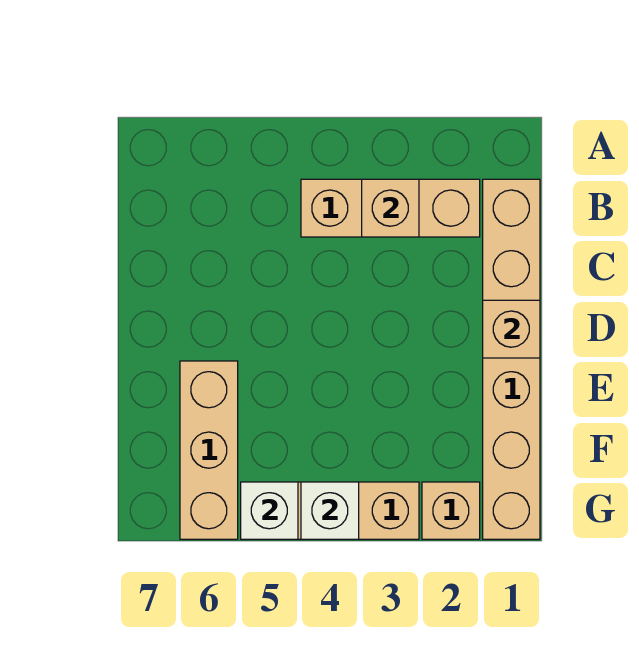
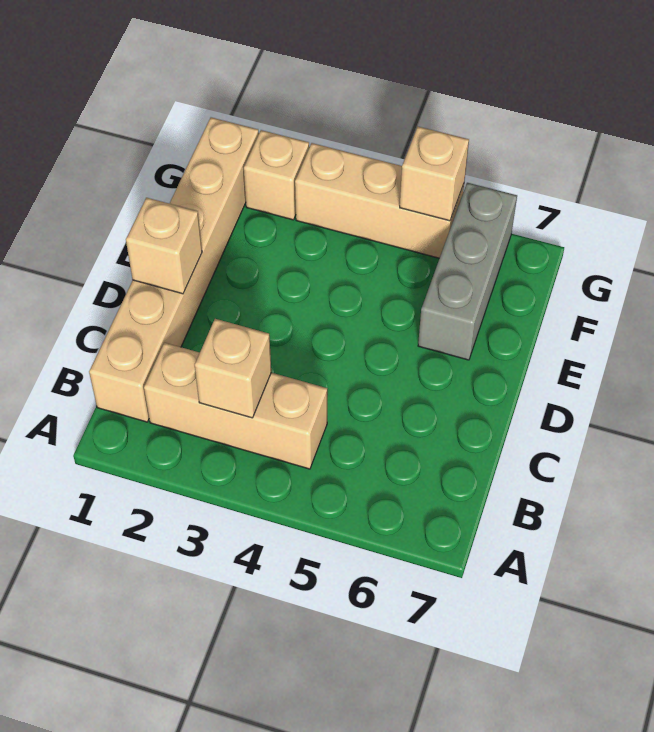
tan brick E6:G6 level 1 -> grey brick E6:G6 level 1
white brick G4 level 2 -> none
white brick G5 level 2 -> tan brick G5 level 2

